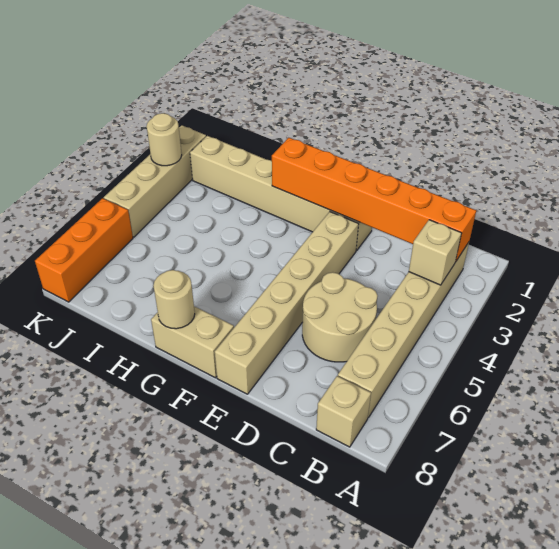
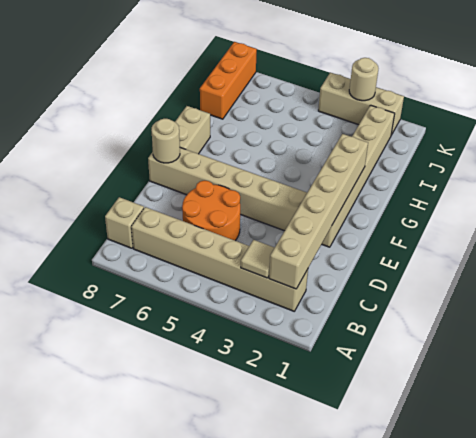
orange brick B2:G2 level 2 -> tan brick B2:G2 level 2
tan brick B3 level 2 -> tan tile B3 level 2
tan round brick C5:D6 level 1 -> orange round brick C5:D6 level 1
tan round brick G8 level 2 -> tan round brick E8 level 2
tan brick K2:K5 level 1 -> tan brick K2:K4 level 1
orange brick K6:K8 level 1 -> orange brick I8:K8 level 1

